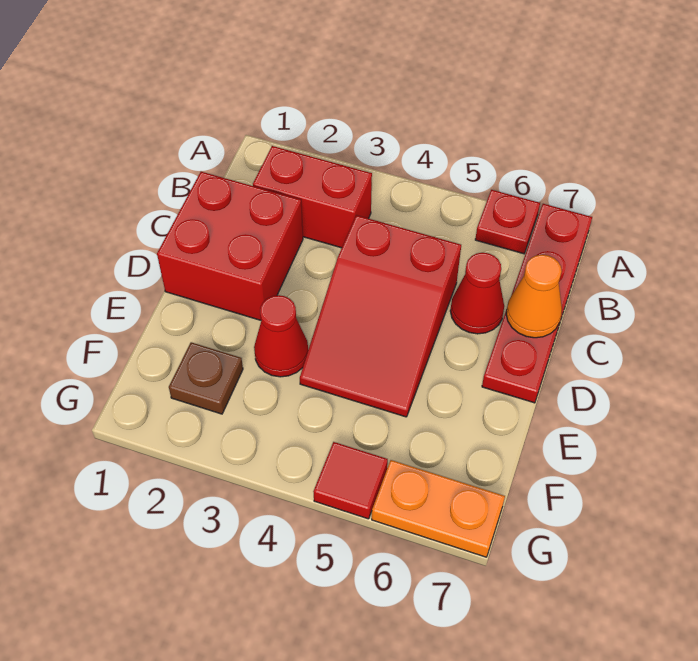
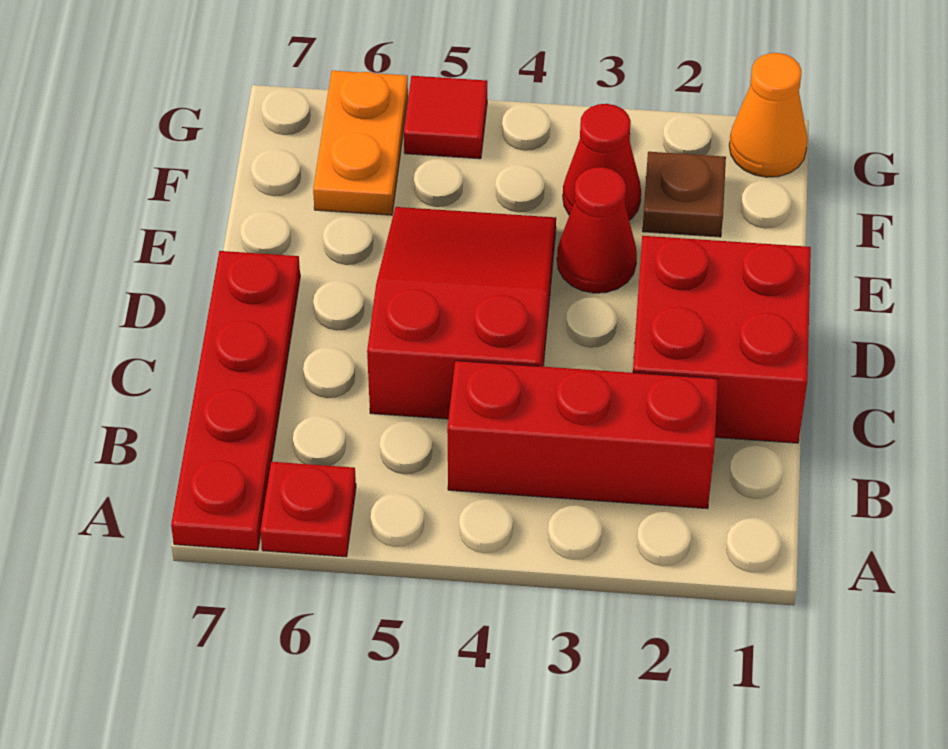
red brick B2:B3 level 1 -> red brick B2:B4 level 1
red cone C6 level 1 -> red cone F3 level 1
orange cone C7 level 2 -> orange cone G1 level 1
orange plate G6:G7 level 1 -> orange plate F6:G6 level 1

